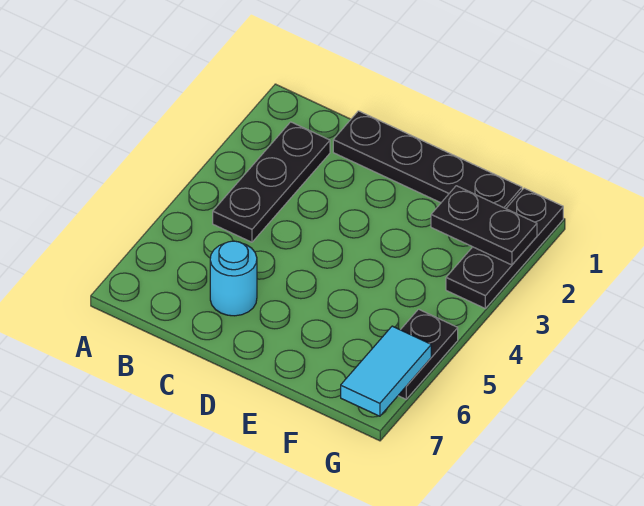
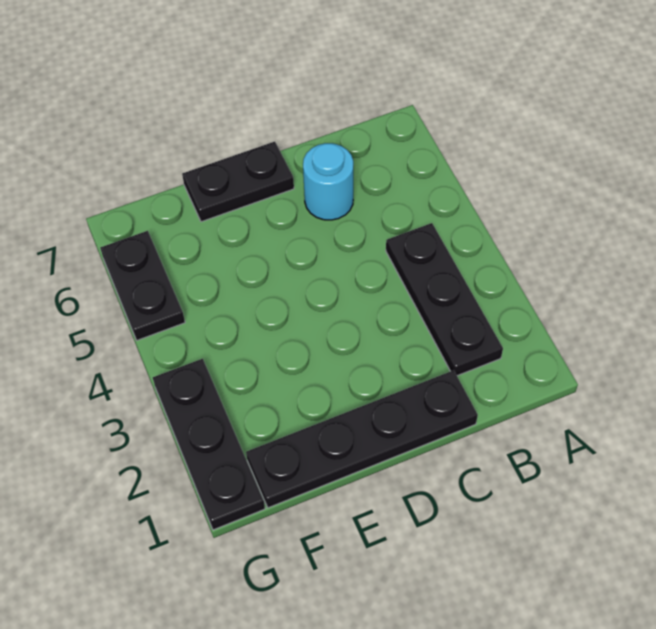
black plate F2:G2 level 2 -> black plate D7:E7 level 1
cyan tile G6:G7 level 2 -> none

